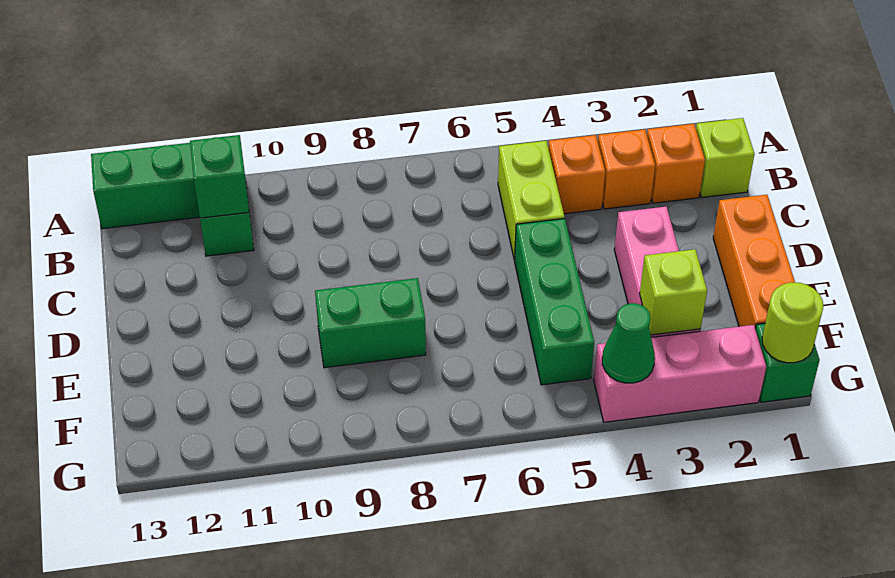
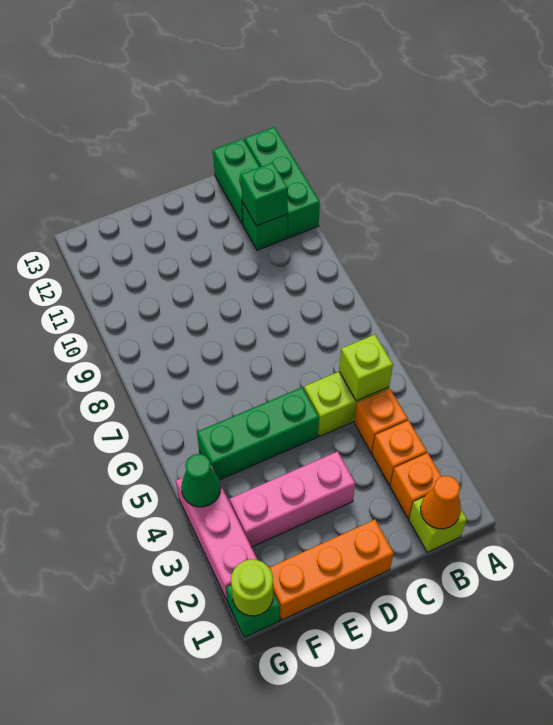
none -> orange cone B1 level 2
green brick E8:E9 level 1 -> green brick B12:B13 level 1
lime brick F3 level 2 -> lime brick B5 level 2

